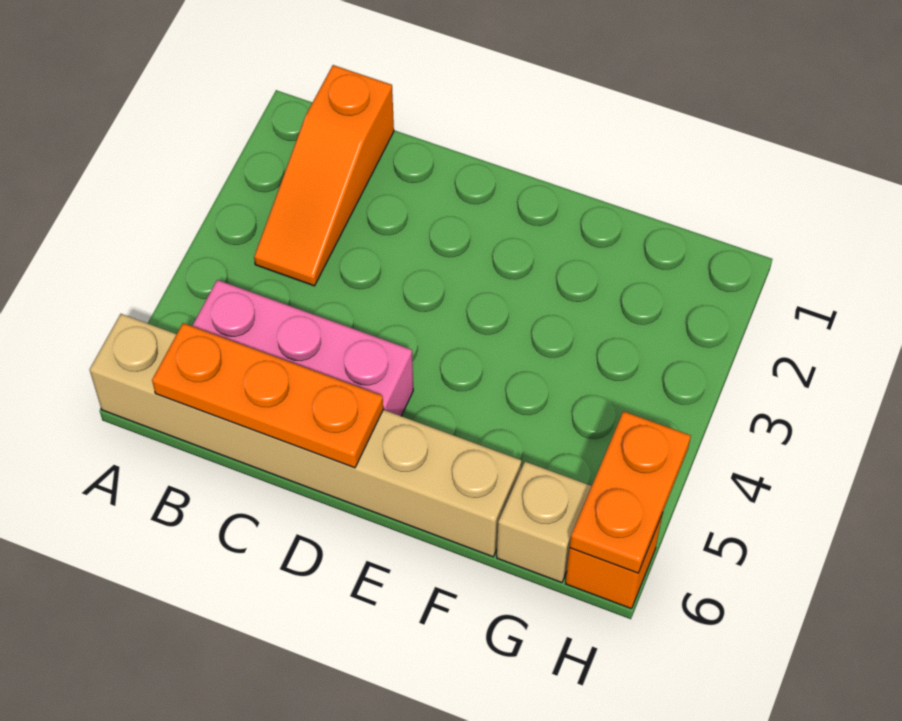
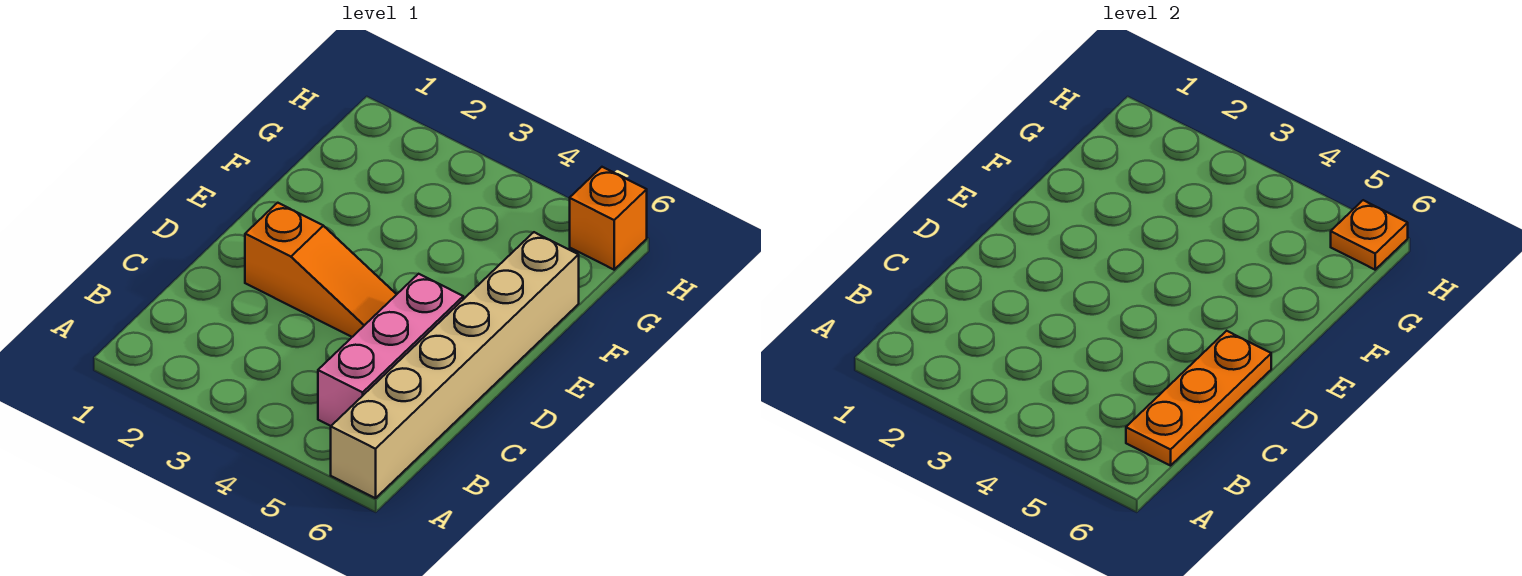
orange slope B1:B3 level 1 top 1 -> orange slope D2:D4 level 1 top 2
tan brick G6 level 1 -> none
orange plate H5:H6 level 2 -> orange plate H6 level 2

